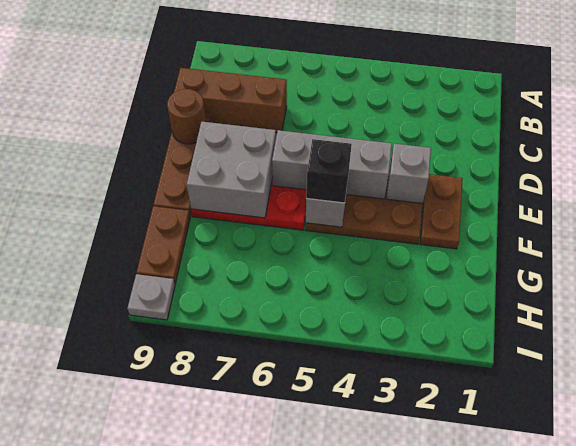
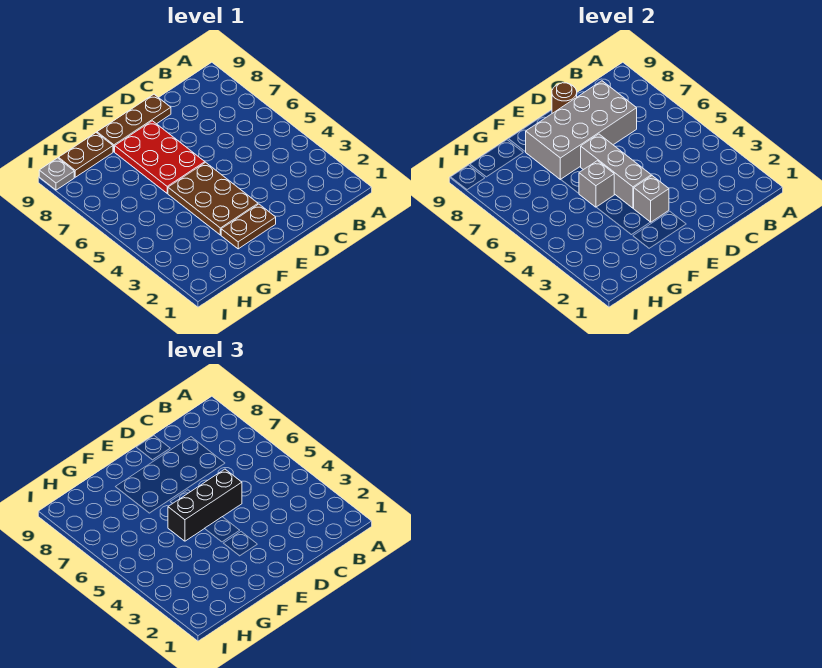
brown brick C7:C9 level 1 -> none
grey brick E7:F8 level 2 -> grey brick C7:F8 level 2
black brick F5 level 3 -> black brick D5:F5 level 3

